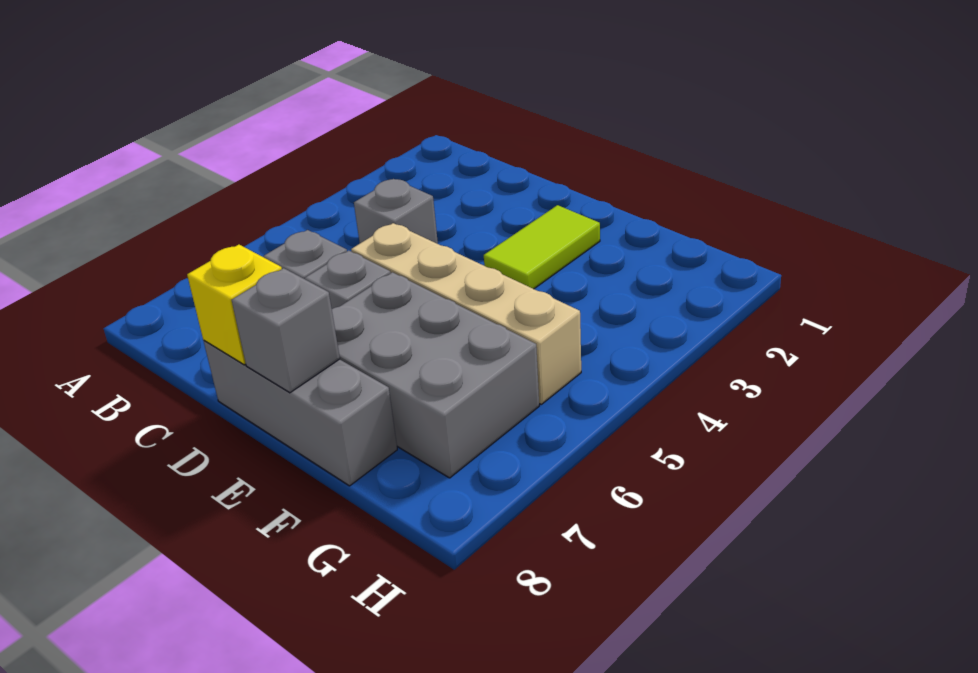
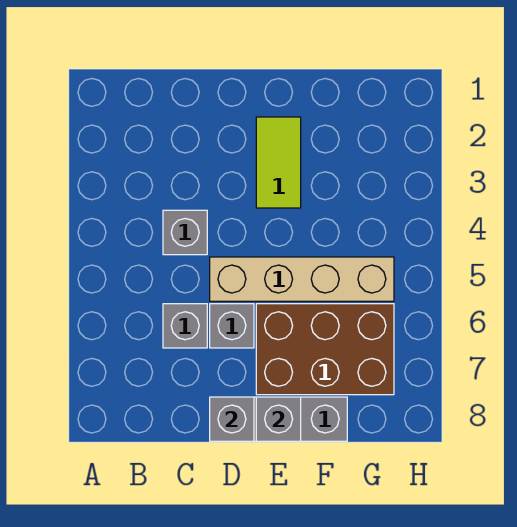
yellow brick D8 level 2 -> grey brick D8 level 2
grey brick E6:G7 level 1 -> brown brick E6:G7 level 1

